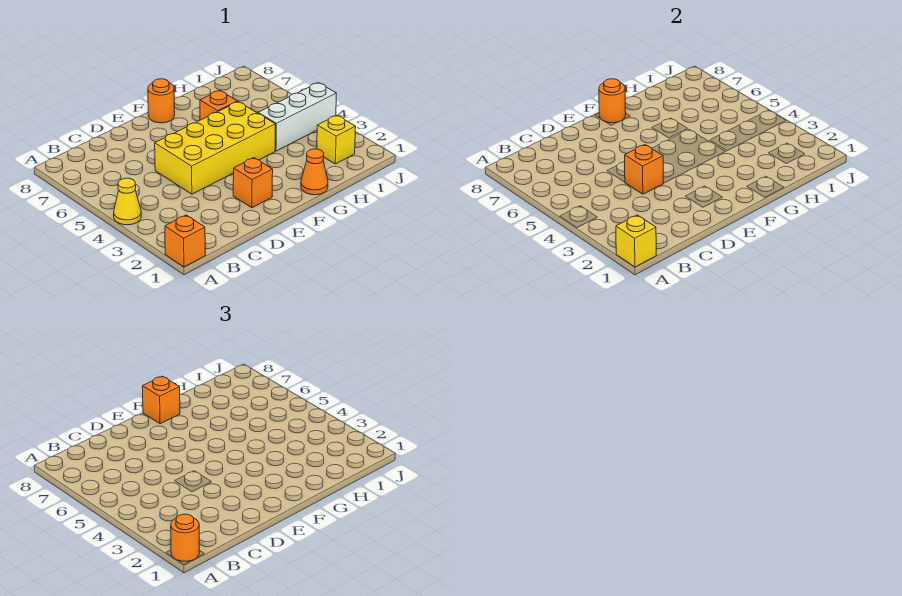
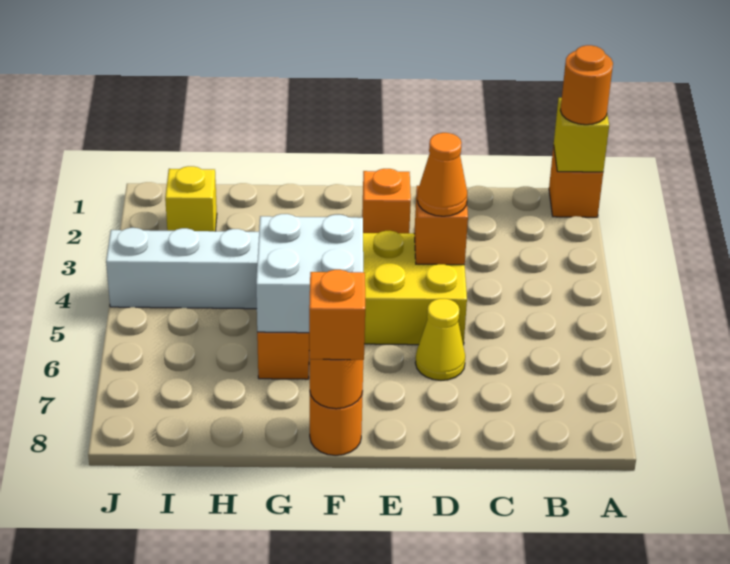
yellow cone A4 level 1 -> yellow cone D6 level 1
none -> white brick F5:G6 level 2
orange cone G1 level 1 -> orange cone D4 level 3

